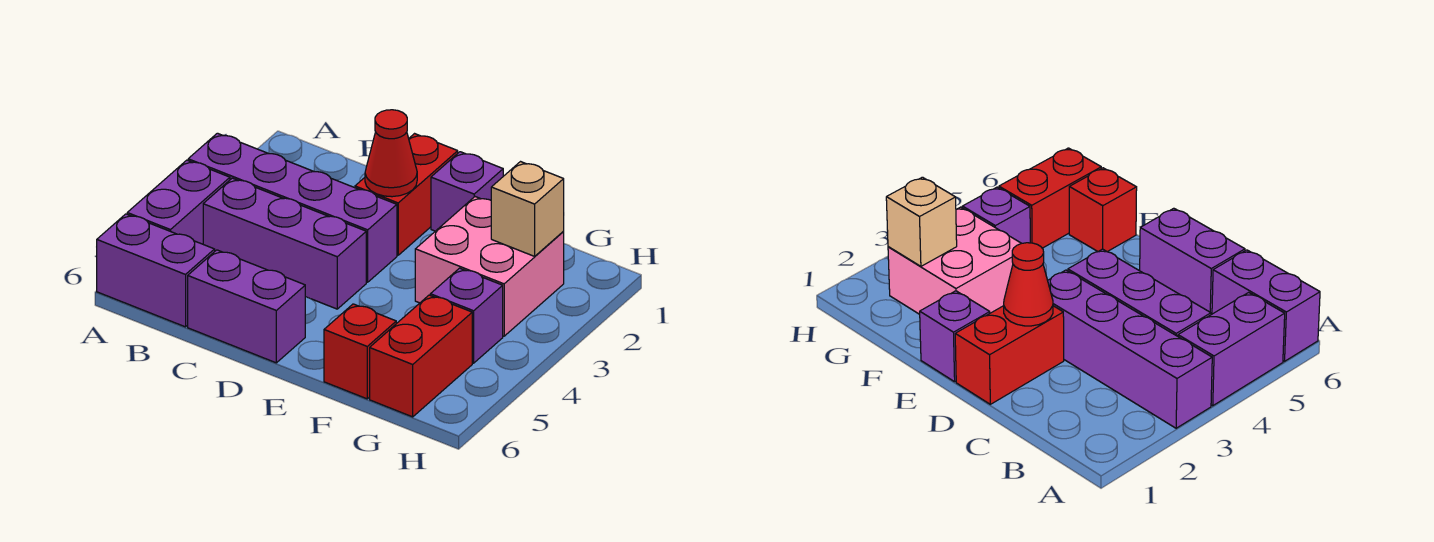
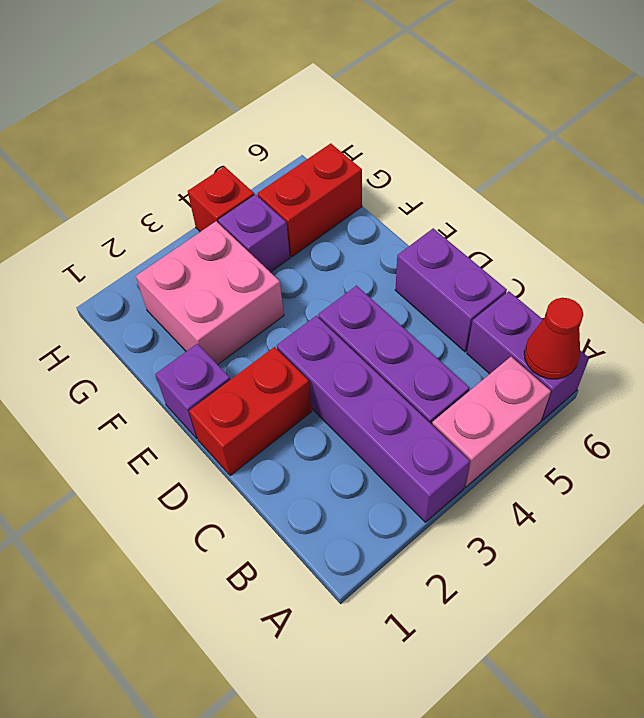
purple brick A4:A5 level 1 -> pink brick A4:A5 level 1
red cone D2 level 2 -> red cone A6 level 2
red brick F6 level 1 -> red brick H4 level 1
tan brick G2 level 2 -> none

